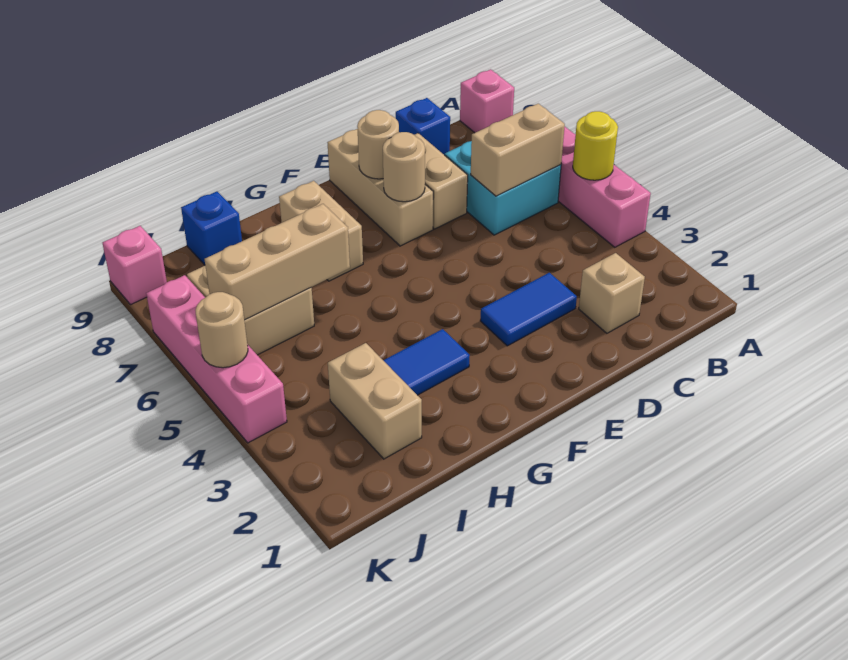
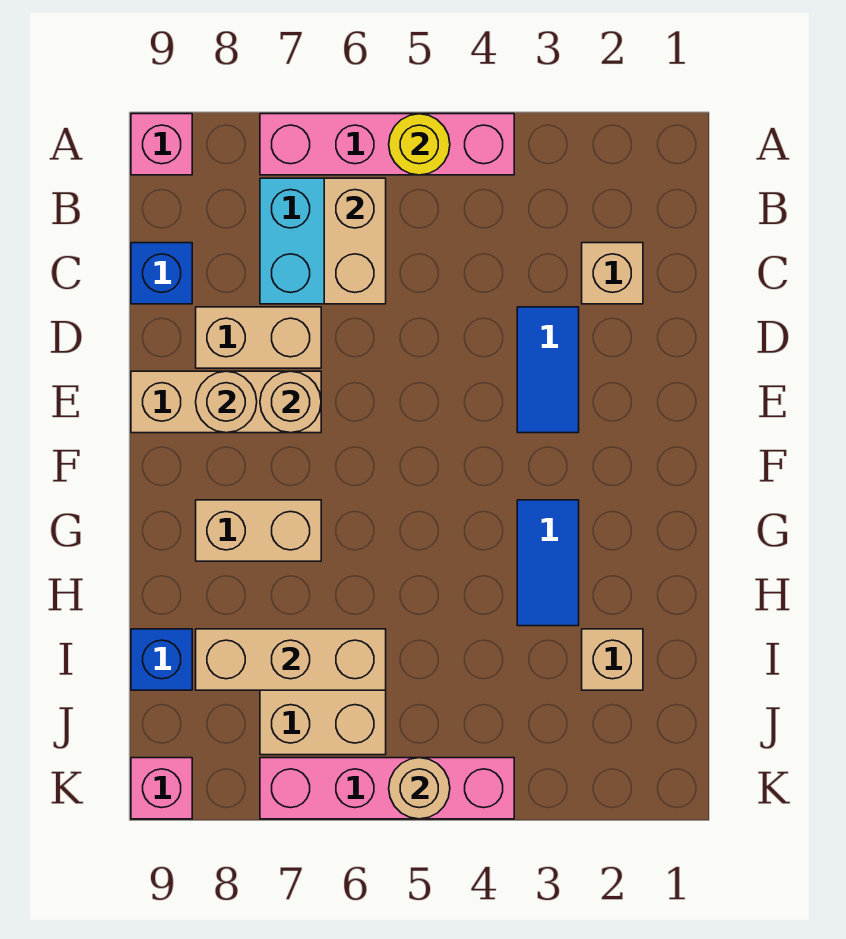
tan brick H6:J6 level 2 -> tan brick I6:I8 level 2
tan brick I2:I3 level 1 -> tan brick I2 level 1

